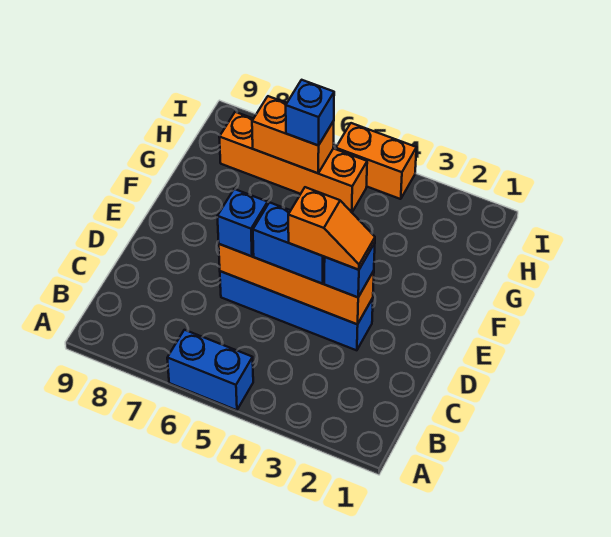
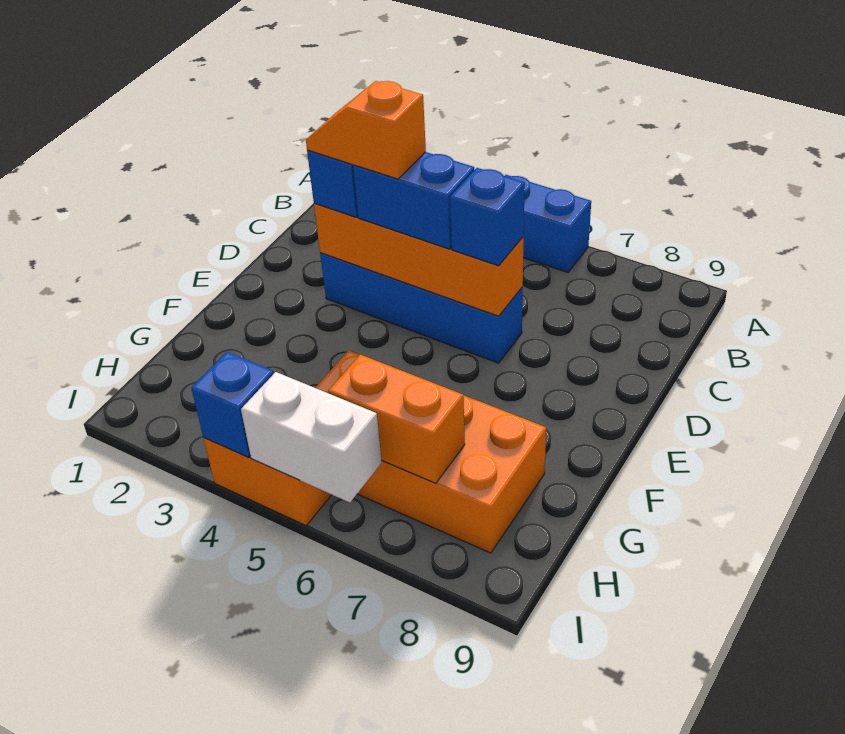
orange brick H5:H8 level 1 -> orange brick G5:H8 level 1
blue brick H6 level 3 -> blue brick I4 level 2
none -> white brick I5:I6 level 2

